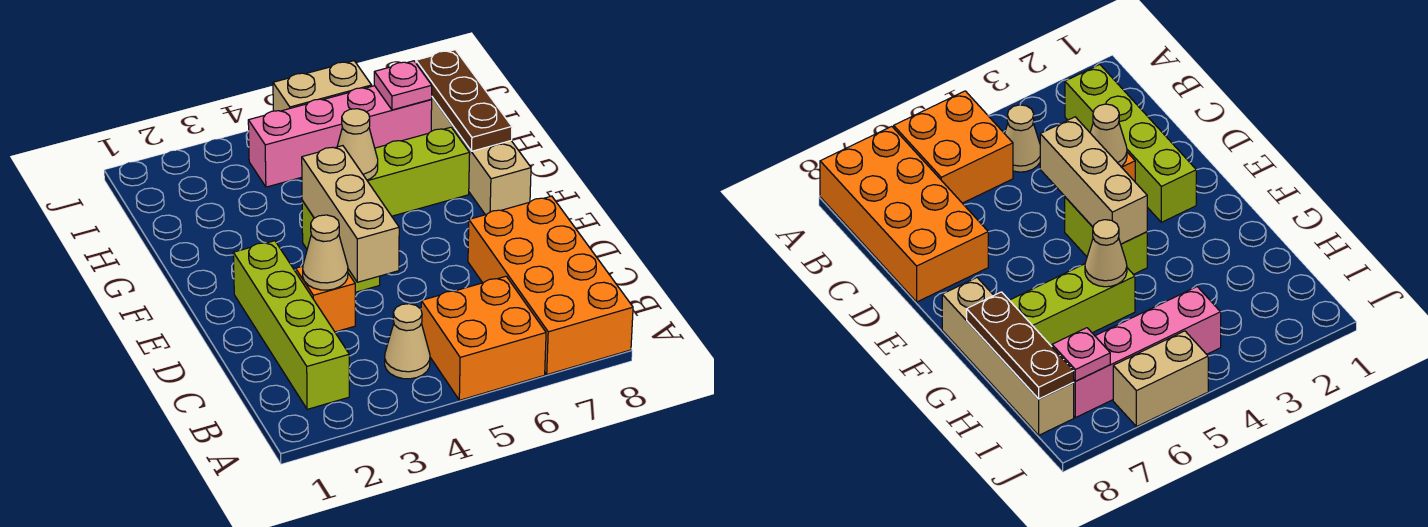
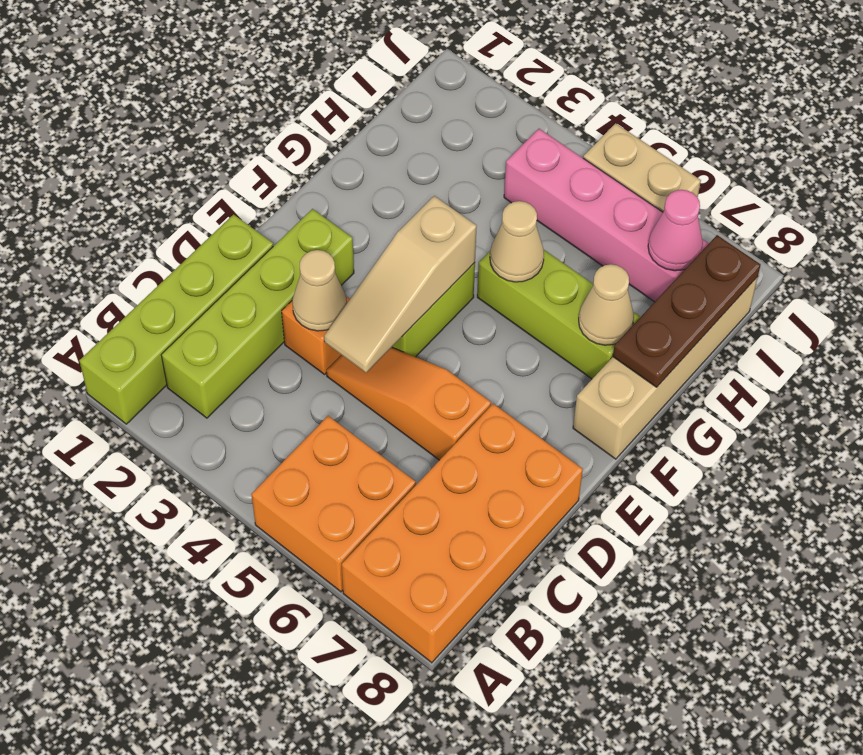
none -> lime brick A1:D1 level 1
tan cone B4 level 1 -> tan cone G7 level 2
none -> orange slope D4:D6 level 1 top 6
tan brick D4:F4 level 2 -> tan slope D4:F4 level 2 top F
pink plate I7 level 2 -> pink cone I7 level 2

